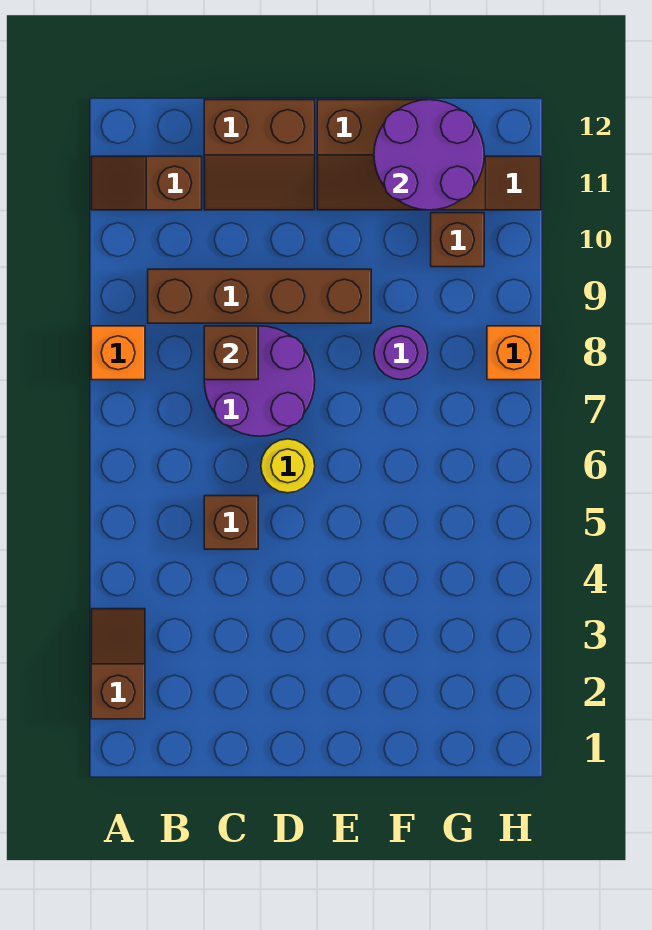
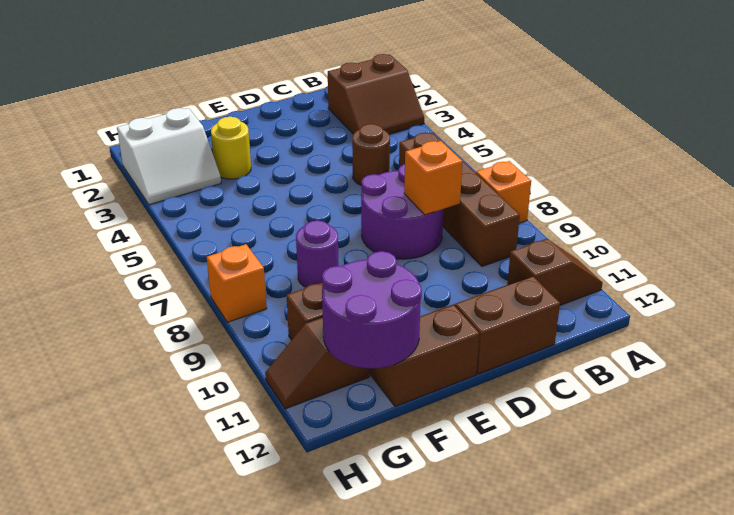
brown slope A2:A3 level 1 top 2 -> brown slope A2:B3 level 1 top 2
brown brick B9:E9 level 1 -> brown brick B6:B9 level 1
brown brick C5 level 1 -> brown round brick C5 level 1
brown brick C8 level 2 -> orange brick C8 level 2
yellow round brick D6 level 1 -> yellow round brick F3 level 1
none -> white slope G2:H3 level 1 top 2

